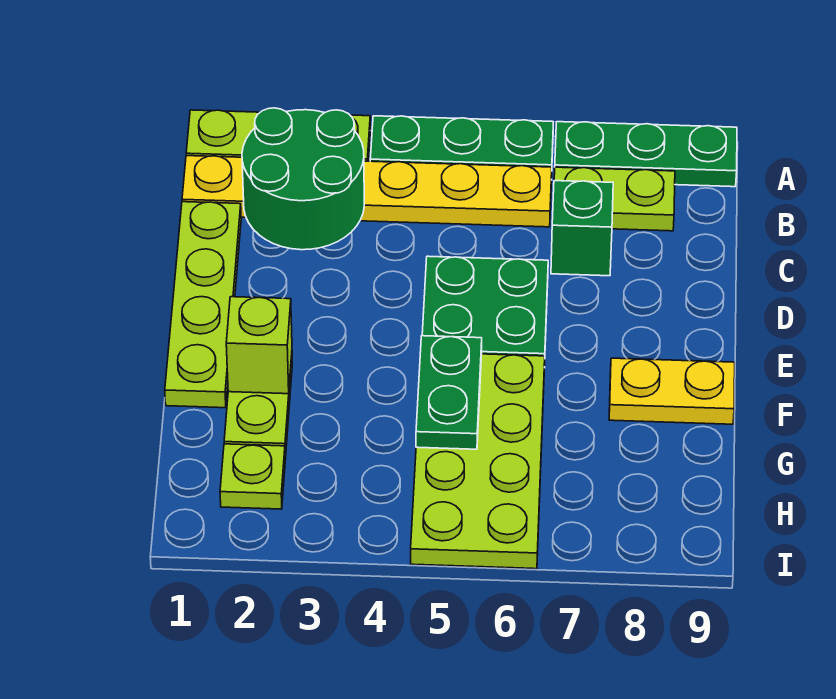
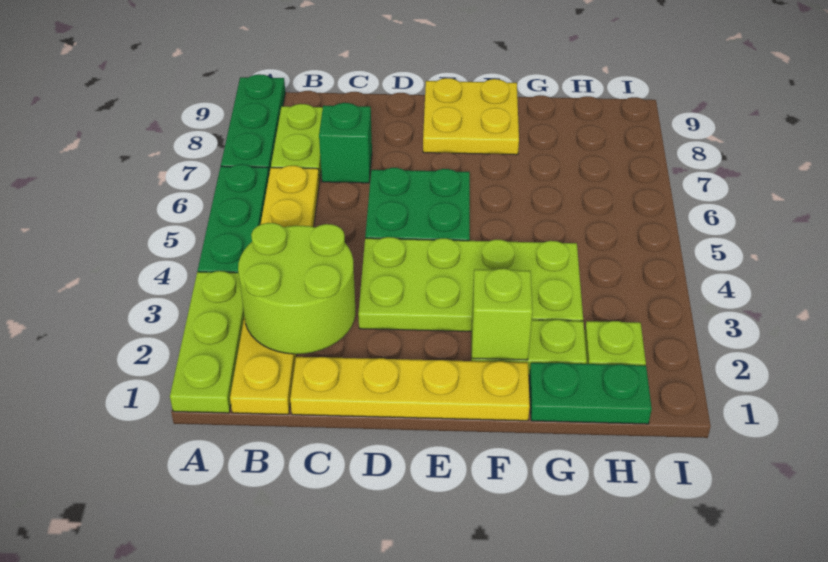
green round brick B2:C3 level 2 -> lime round brick B2:C3 level 2
lime plate C1:F1 level 1 -> yellow plate C1:F1 level 1
lime plate F5:I6 level 1 -> lime plate D3:G4 level 1
green plate F5:G5 level 2 -> green plate G1:H1 level 1
yellow plate F8:F9 level 1 -> yellow plate E8:F9 level 1

